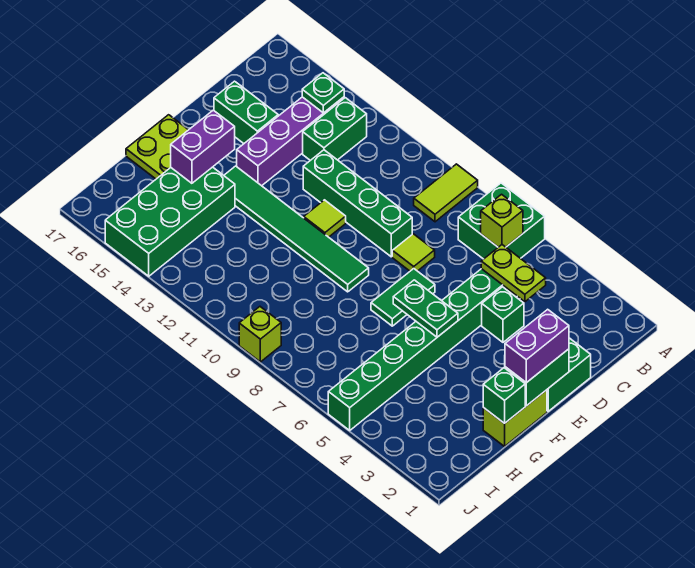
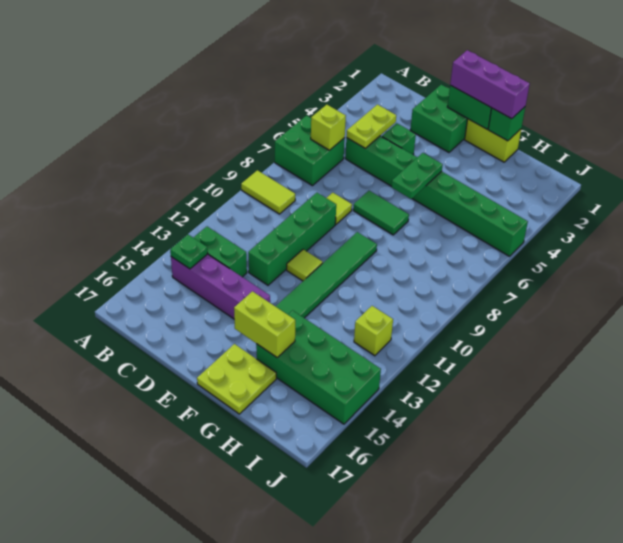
green brick D15:D16 level 1 -> none
purple brick E1:F1 level 3 -> purple brick E1:G1 level 3
purple brick F15:G15 level 2 -> lime brick F15:G15 level 2
lime brick J9 level 1 -> lime brick I12 level 1

